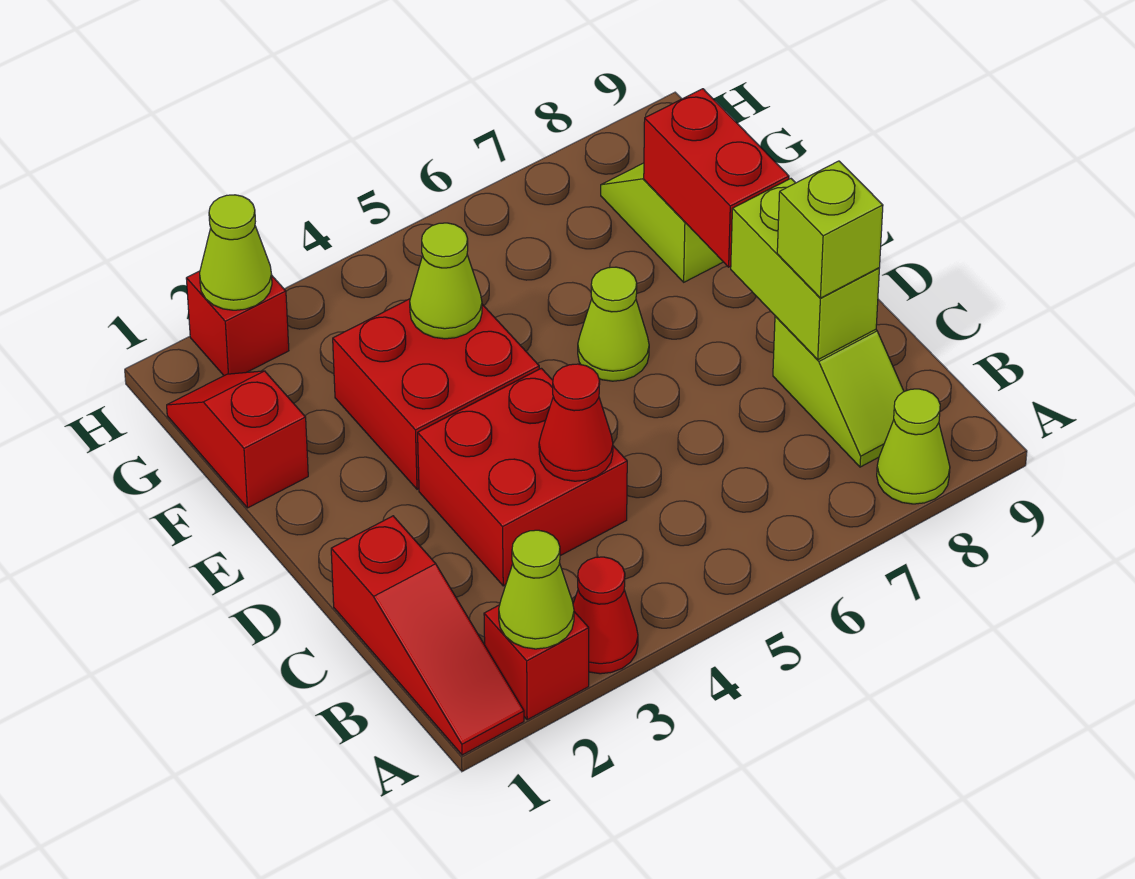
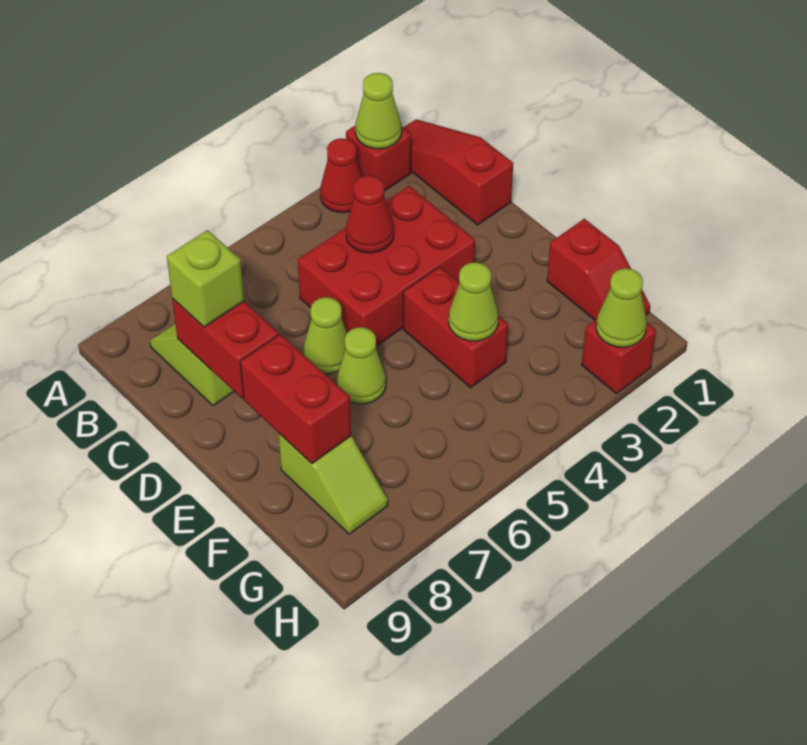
lime cone A8 level 1 -> lime cone D6 level 1
red brick C3:D4 level 1 -> red brick C3:D5 level 1
lime brick C8:D8 level 2 -> red brick C8:D8 level 2
red brick E3:F4 level 1 -> red brick E4:F4 level 1

